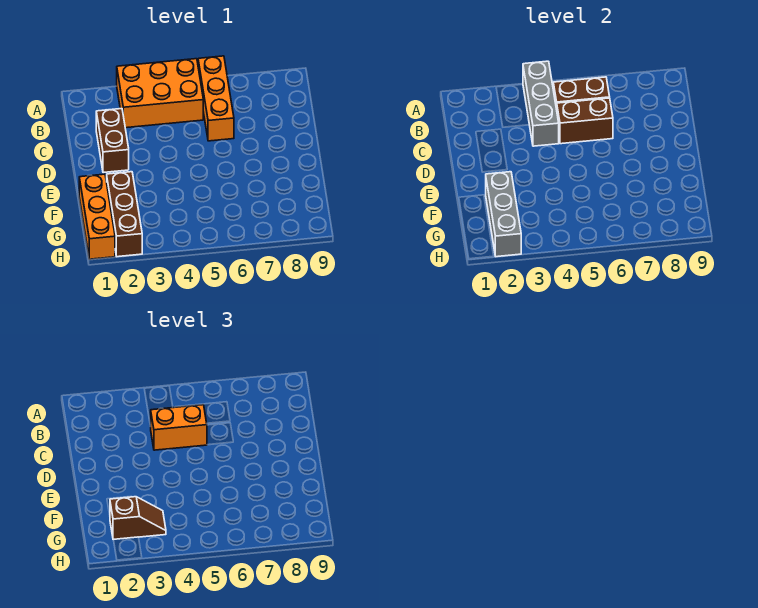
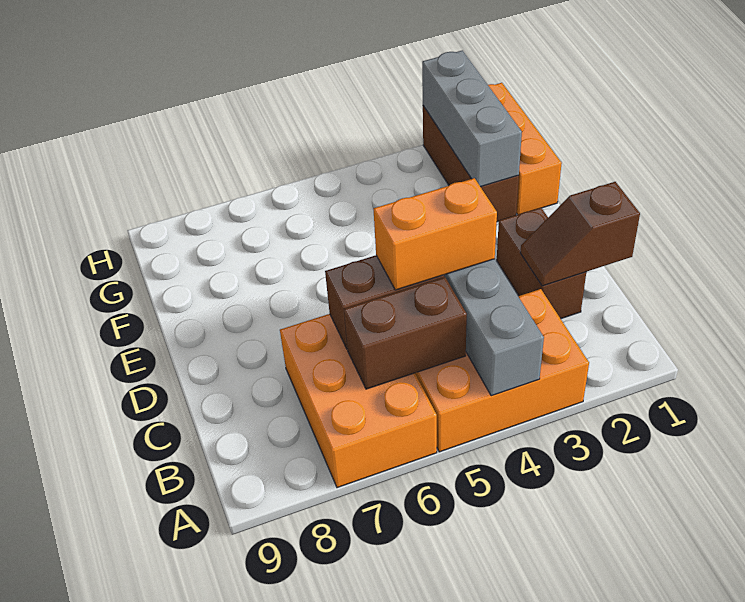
orange brick A6:C6 level 1 -> orange brick A6:C7 level 1
brown slope G2:G3 level 3 top 2 -> brown slope C1:C2 level 2 top 1

